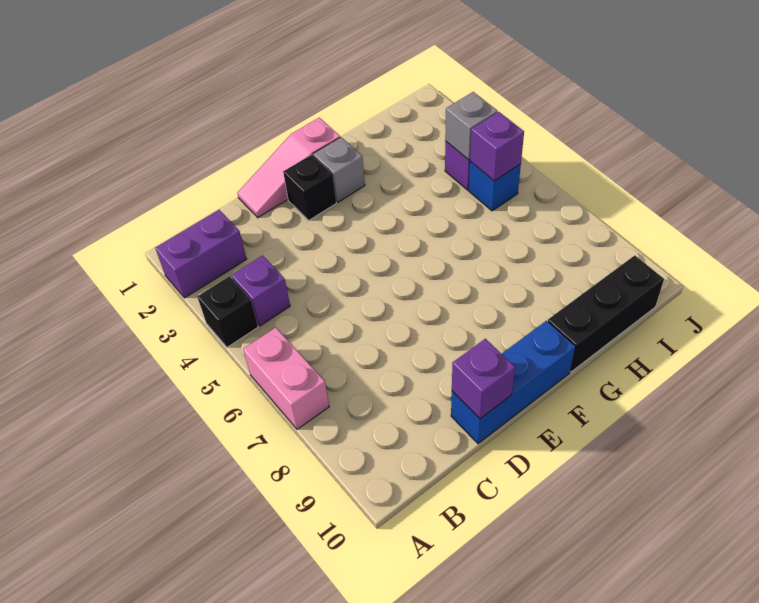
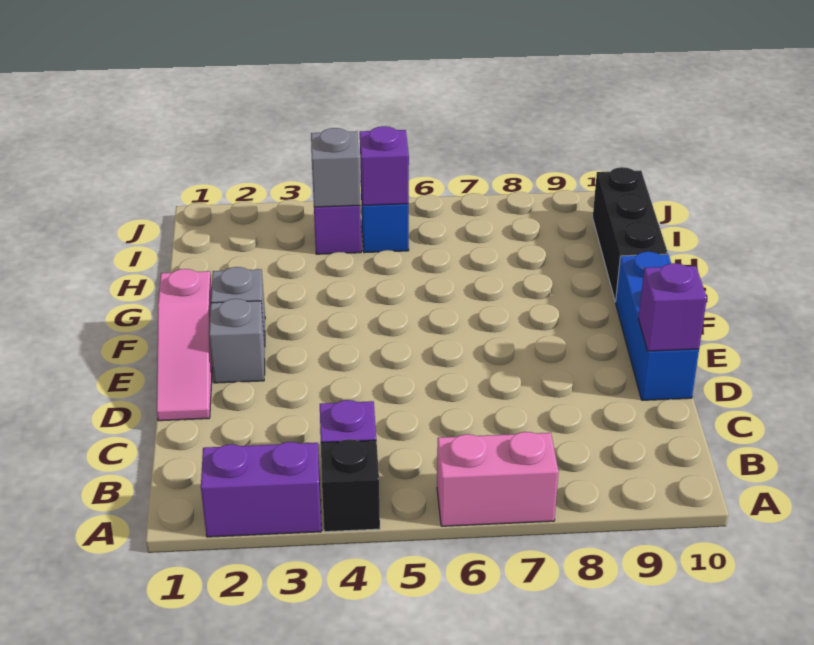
purple brick A2:B2 level 1 -> purple brick A2:A3 level 1
black brick E2 level 1 -> grey brick E2 level 1

